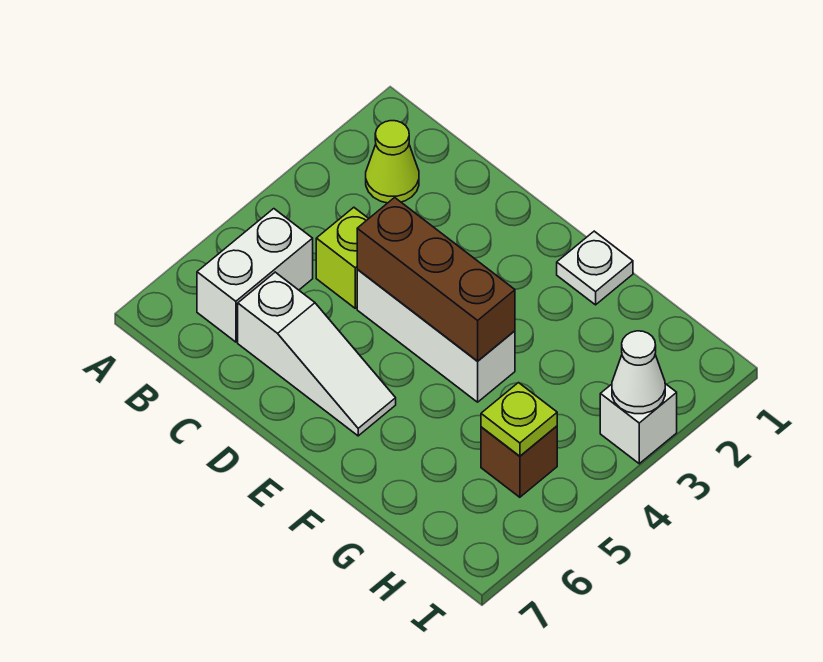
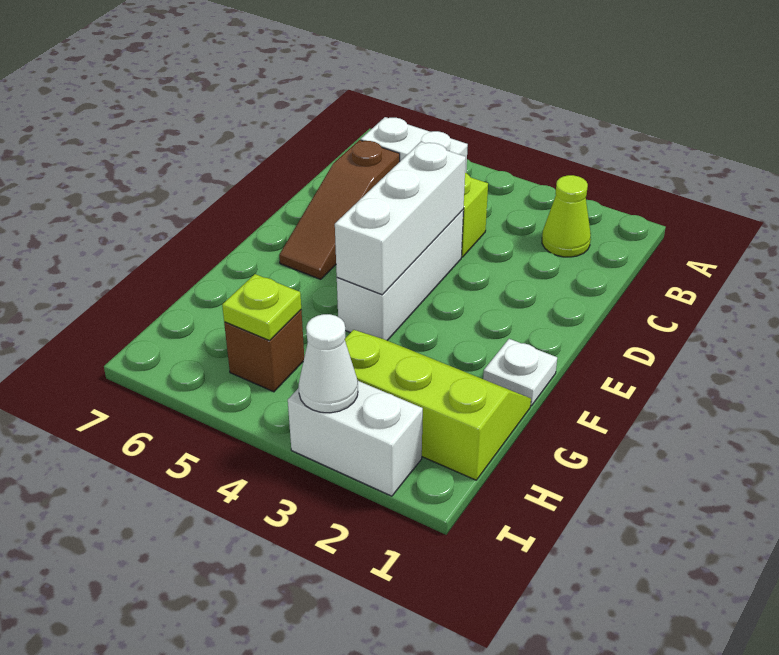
white slope C6:E6 level 1 top C -> brown slope C6:E6 level 1 top C
brown brick D4:F4 level 2 -> white brick D4:F4 level 2
none -> lime slope G1:H3 level 1 top H
white brick I3 level 1 -> white brick I2:I3 level 1

